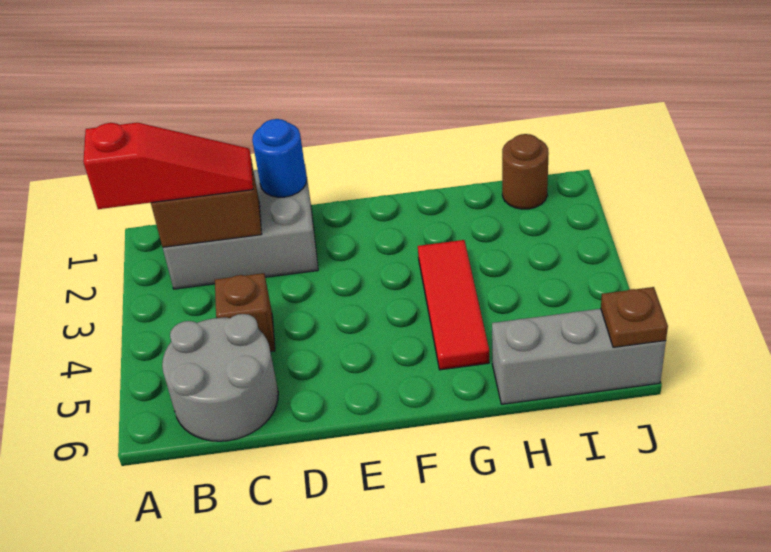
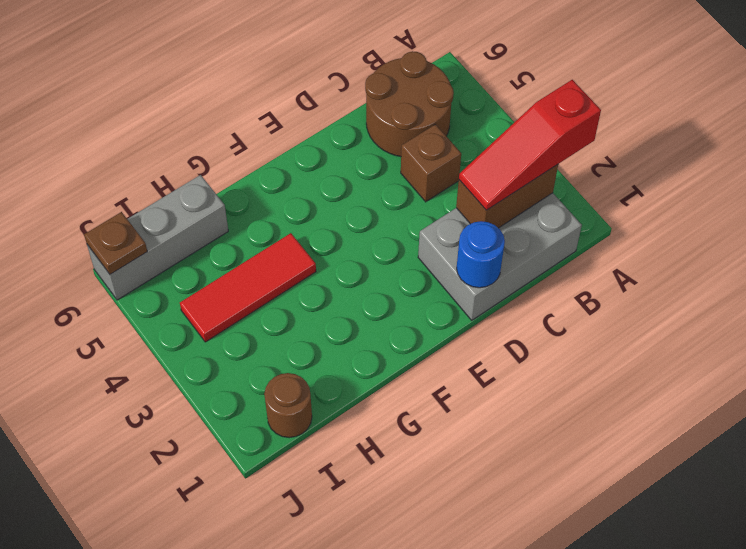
grey round brick B5:C6 level 1 -> brown round brick B5:C6 level 1
red tile G3:G5 level 1 -> red tile G4:I4 level 1

